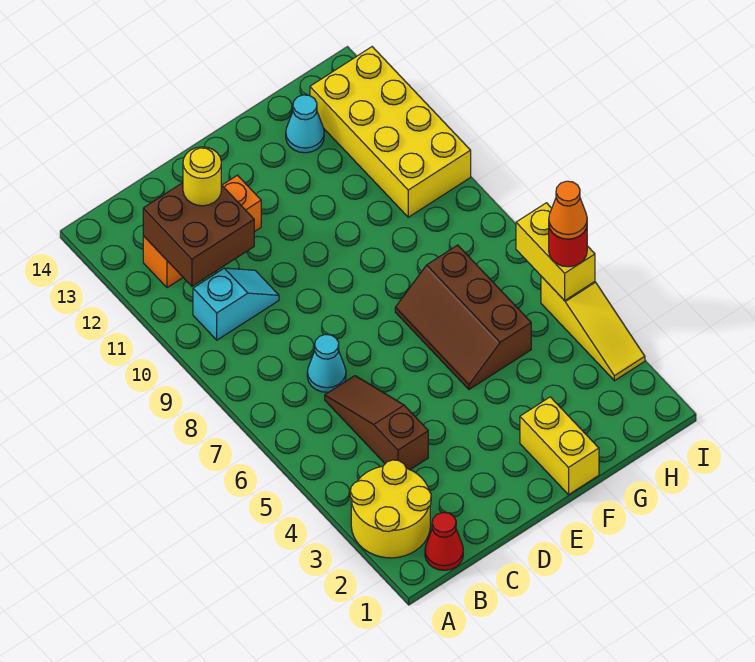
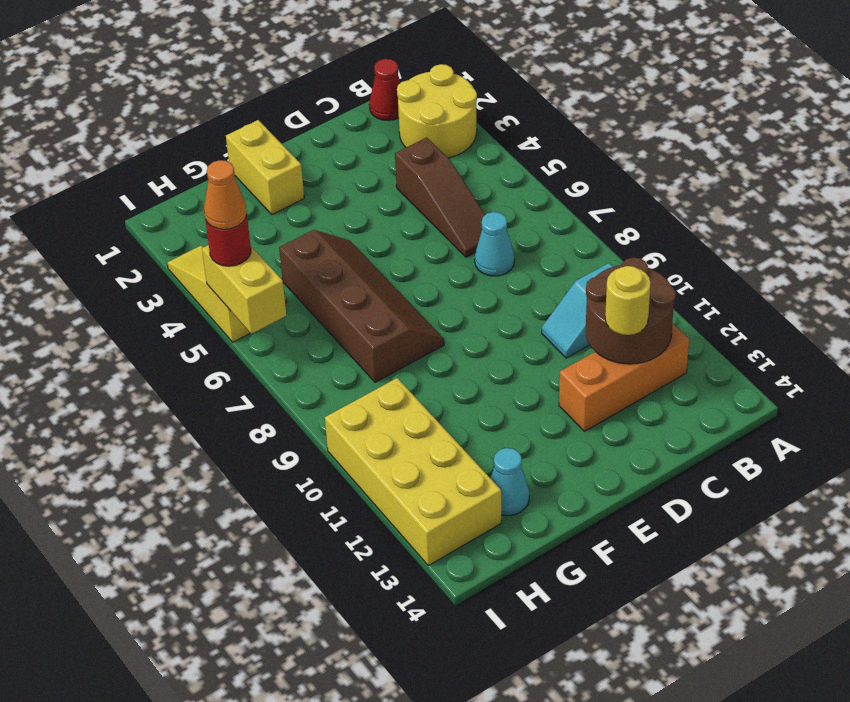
brown brick B11:C12 level 2 -> brown round brick B11:C12 level 2
brown slope F5:G7 level 1 top G -> brown slope F5:G8 level 1 top G

